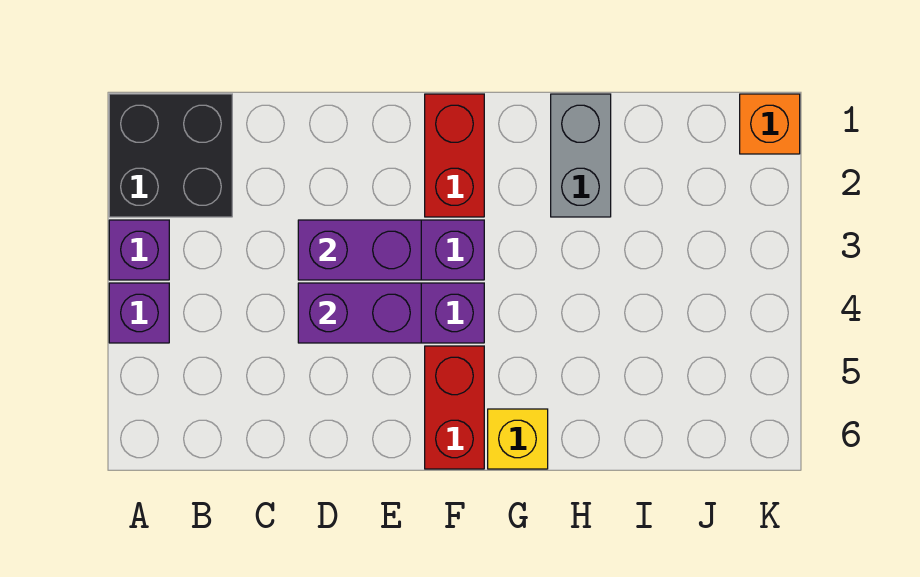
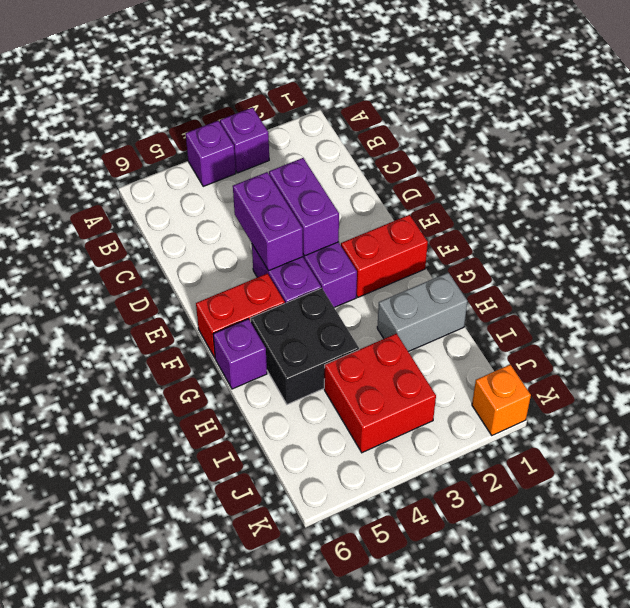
black brick A1:B2 level 1 -> black brick G4:H5 level 1
yellow brick G6 level 1 -> purple brick G6 level 1
none -> red brick I3:J4 level 1

